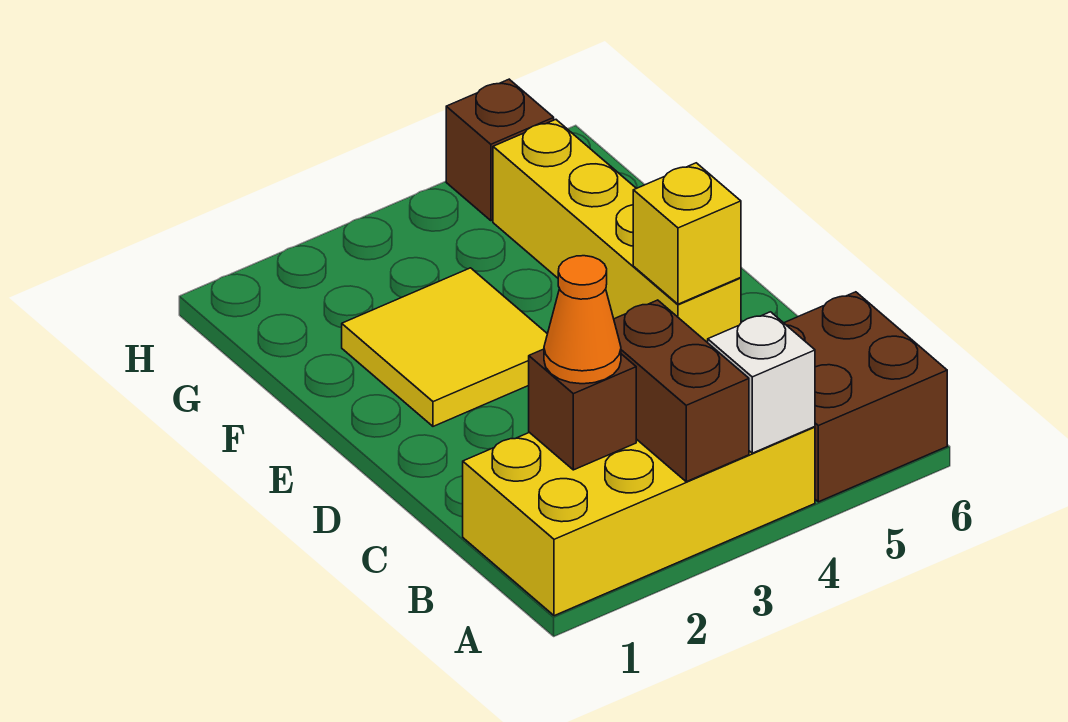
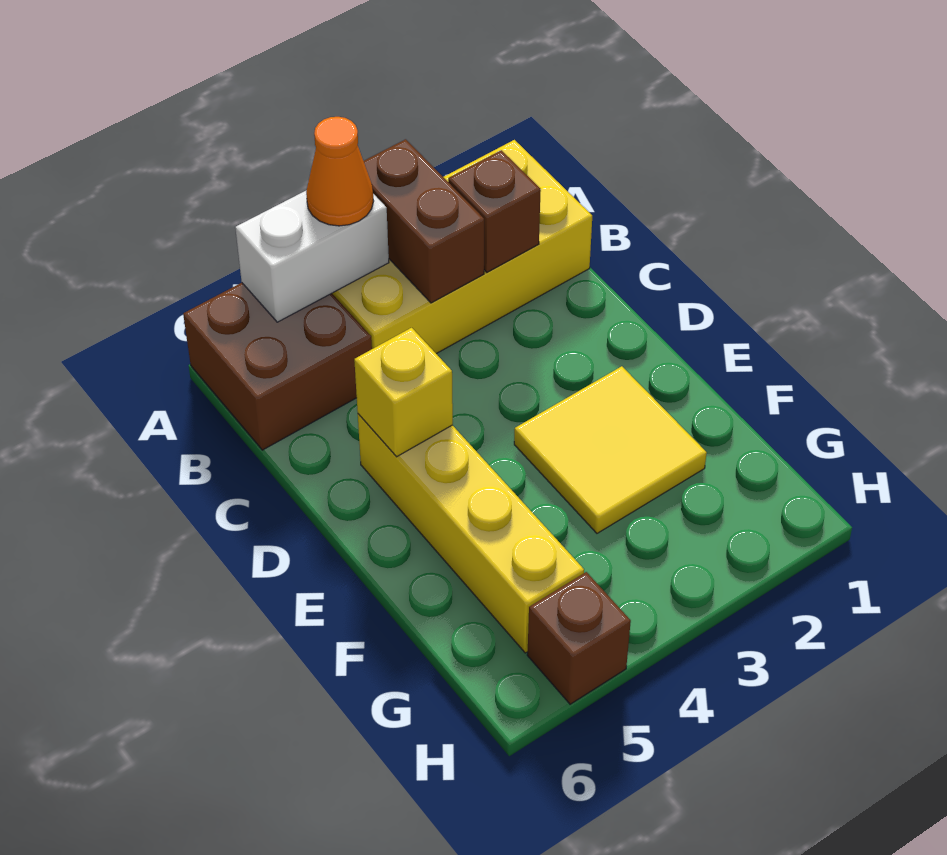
white brick A4 level 2 -> white brick A4:A5 level 2
orange cone B2 level 3 -> orange cone A4 level 3

